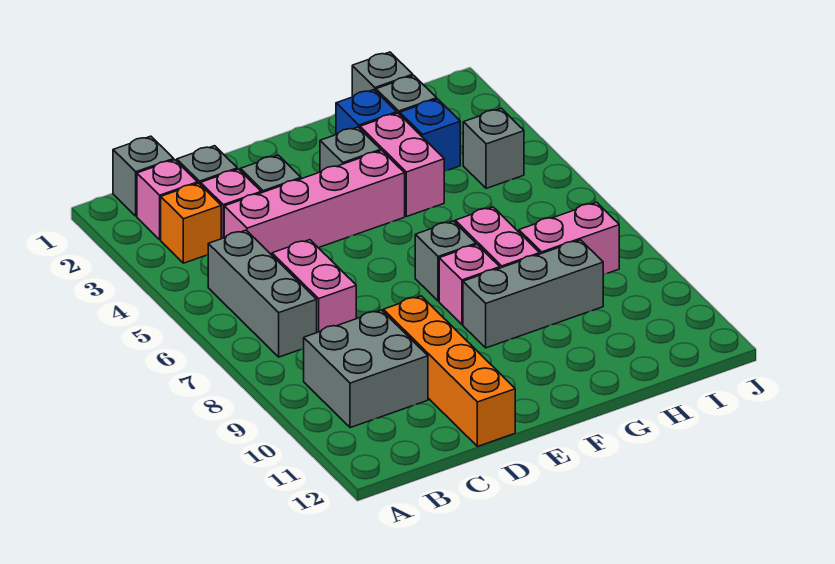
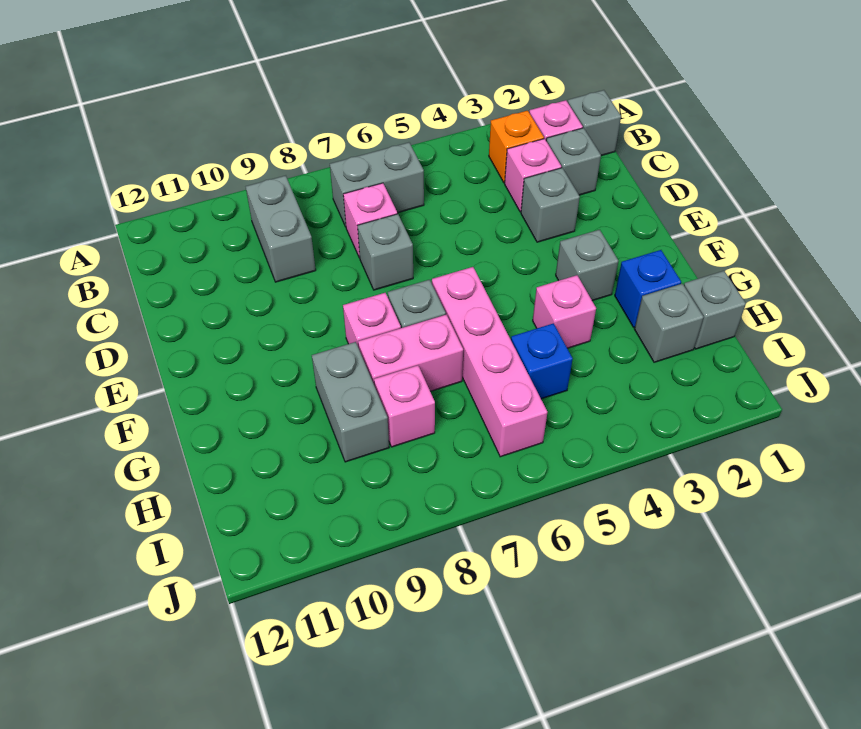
grey brick B5:B7 level 1 -> grey brick B6:B7 level 1
grey brick B9:C10 level 1 -> grey brick B9:C9 level 1
pink brick C4:F4 level 1 -> pink brick F6:I6 level 1
pink brick C6:C7 level 1 -> pink brick C7 level 1
orange brick D9:D12 level 1 -> none
grey brick F9:H9 level 1 -> grey brick G9:H9 level 1
pink brick G3:G4 level 1 -> pink brick G4 level 1
blue brick H3 level 1 -> blue brick H5 level 1
pink brick H8:I8 level 1 -> pink brick H8 level 1
grey brick I4 level 1 -> grey brick D7 level 1

